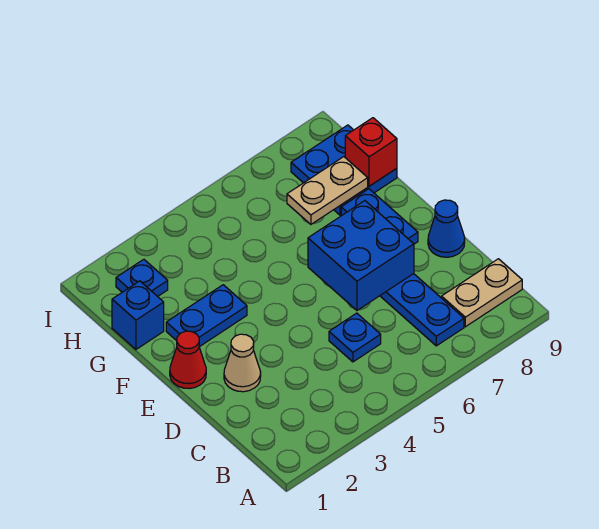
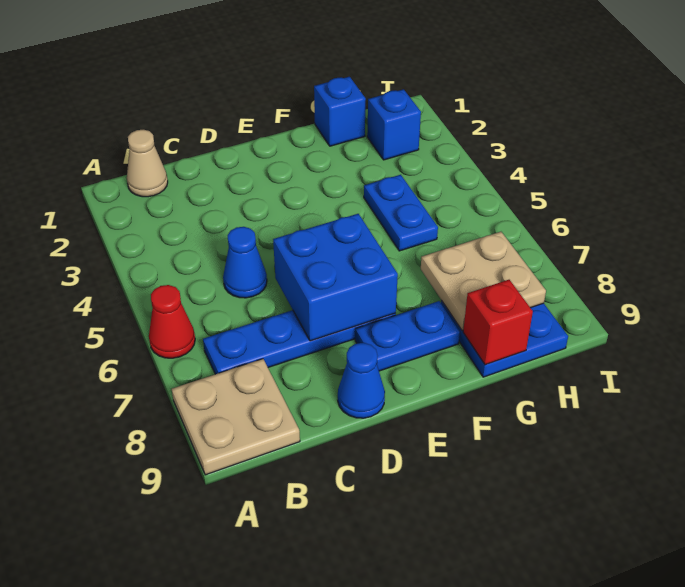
tan plate B8:B9 level 1 -> tan plate A8:B9 level 1
blue plate C5 level 1 -> blue cone C5 level 1
tan cone D2 level 1 -> tan cone B1 level 1
red cone E1 level 1 -> red cone A6 level 1
blue plate F2:F3 level 1 -> blue plate G4:G5 level 1
tan plate G7:G8 level 2 -> tan plate G7:H8 level 2
blue plate H2 level 1 -> blue brick H2 level 1

